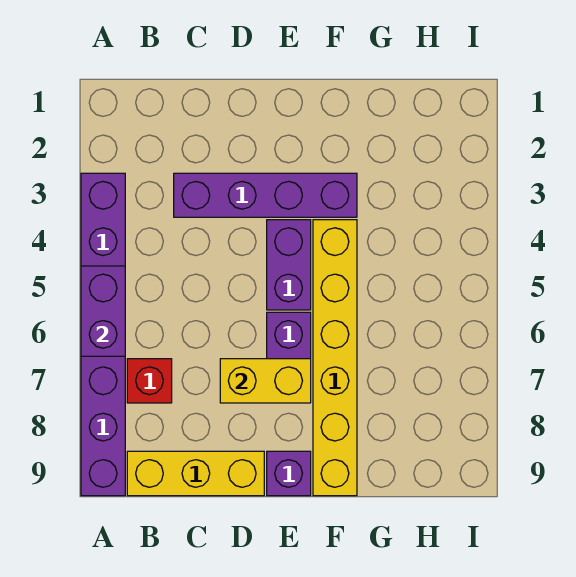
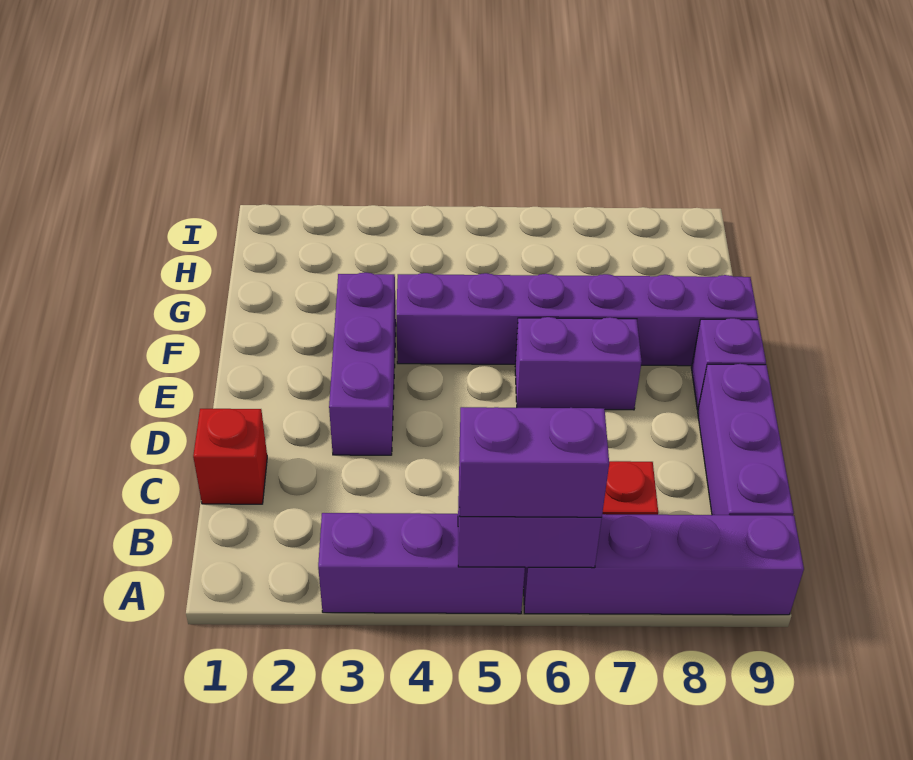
yellow brick B9:D9 level 1 -> purple brick B9:D9 level 1
none -> red brick C1 level 1
purple brick C3:F3 level 1 -> purple brick D3:F3 level 1
yellow brick D7:E7 level 2 -> none
purple brick E4:E5 level 1 -> purple brick A5:A6 level 3
yellow brick F4:F9 level 1 -> purple brick F4:F9 level 1

